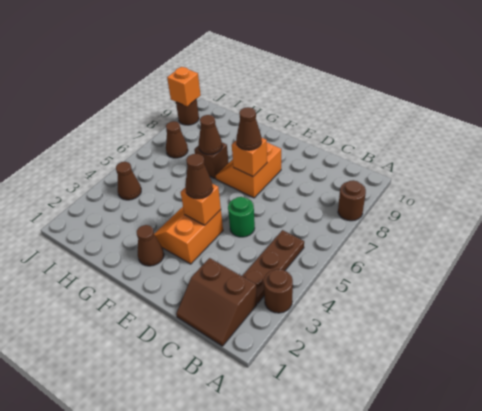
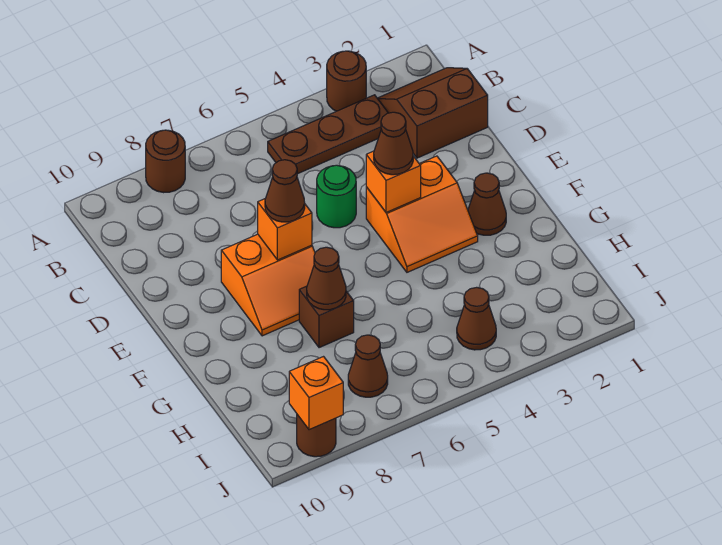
brown slope B1:C2 level 1 top 2 -> brown slope B1:C2 level 1 top C

